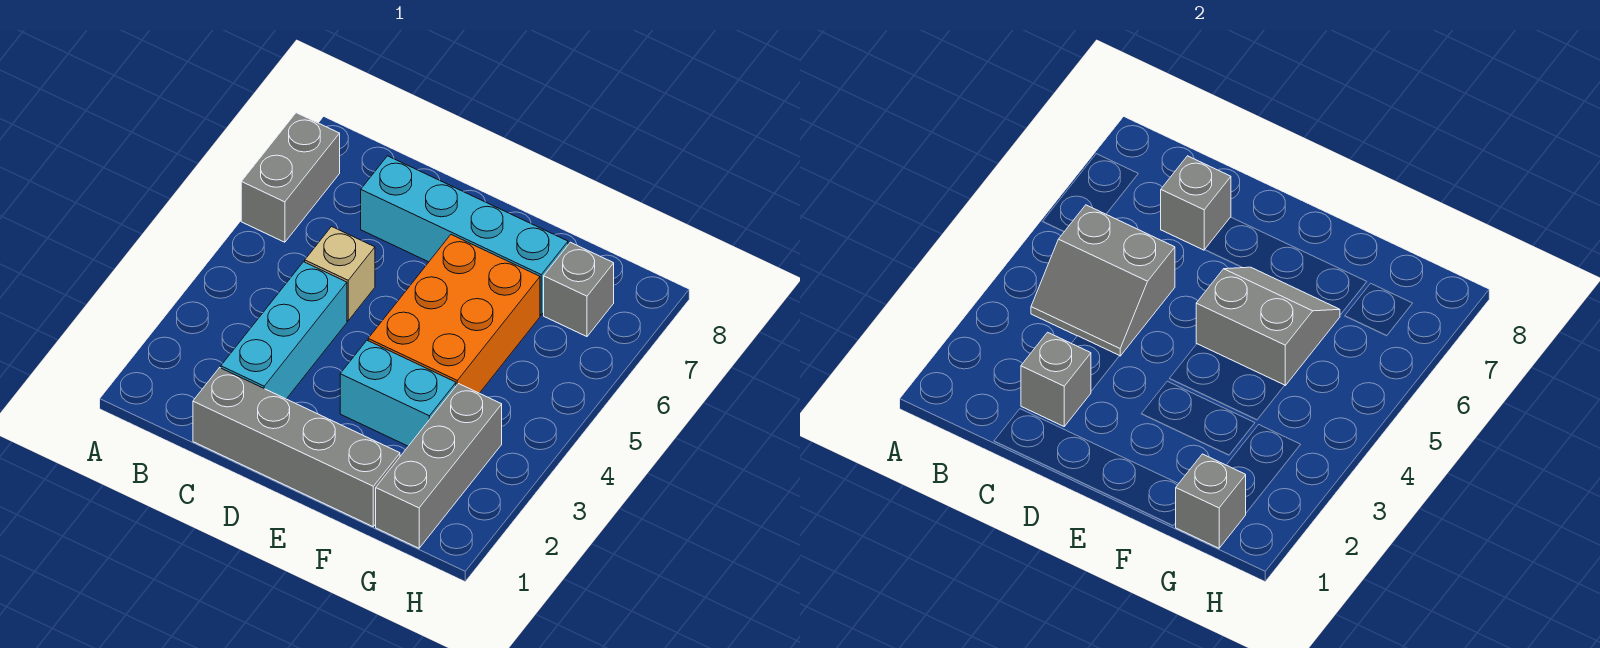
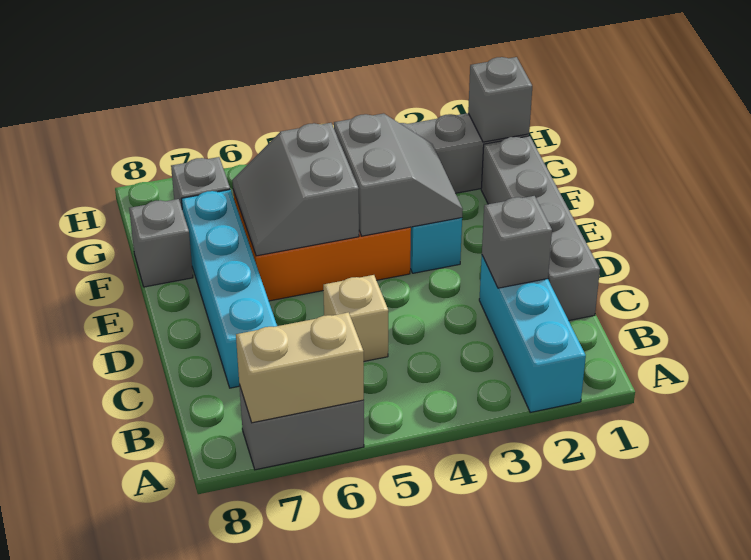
none -> tan brick A6:A7 level 2
grey slope B4:C5 level 2 top 5 -> grey slope E3:F4 level 2 top 4
cyan brick C2:C4 level 1 -> cyan brick A2:C2 level 1
grey brick C7 level 2 -> grey brick F8 level 1

